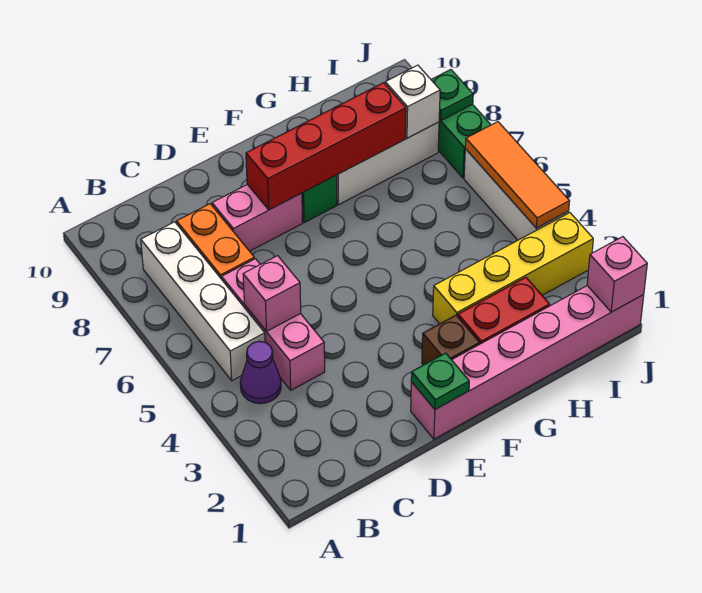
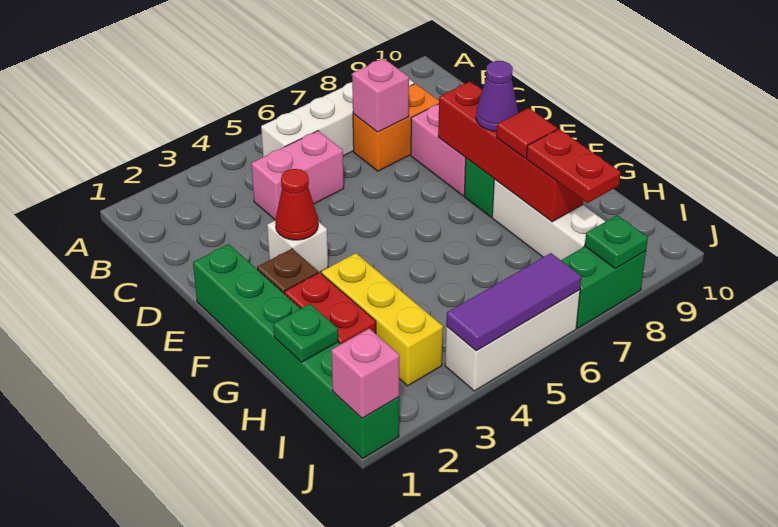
purple cone B4 level 1 -> purple cone F8 level 3
pink brick C4:C6 level 1 -> pink brick C4:C5 level 1
pink brick C5 level 2 -> pink brick C7 level 2
pink brick E1:J1 level 1 -> green brick E1:J1 level 1
green plate E1 level 2 -> green plate H1 level 2
none -> red cone E3 level 2
yellow brick G3:J3 level 1 -> yellow brick G3:I3 level 1
none -> red tile G8 level 3
none -> red plate H8:I8 level 3
white brick I8 level 2 -> white brick E3 level 1
orange tile J4:J6 level 2 -> purple tile J4:J6 level 2

